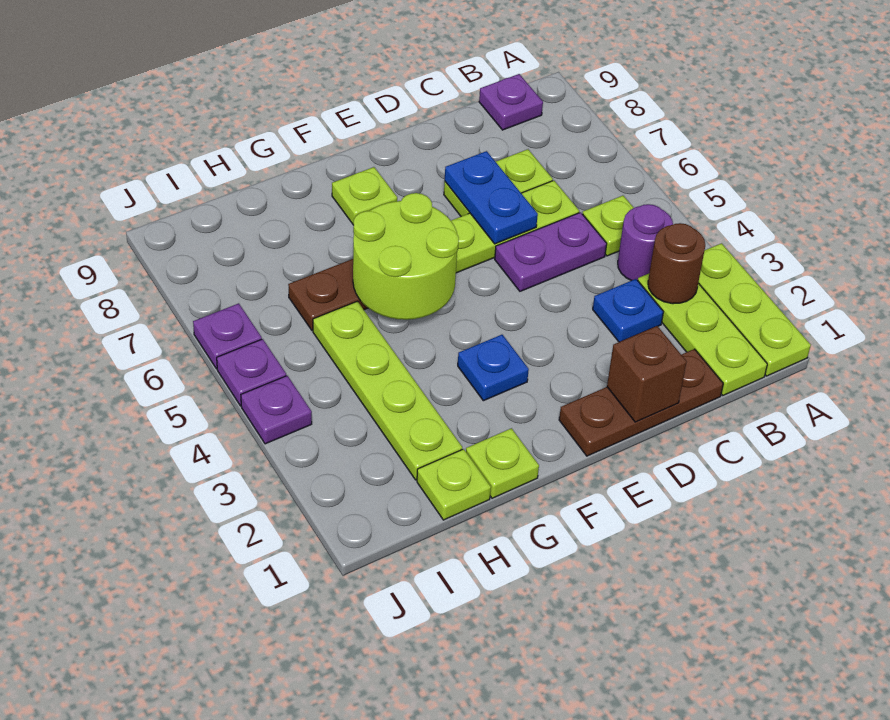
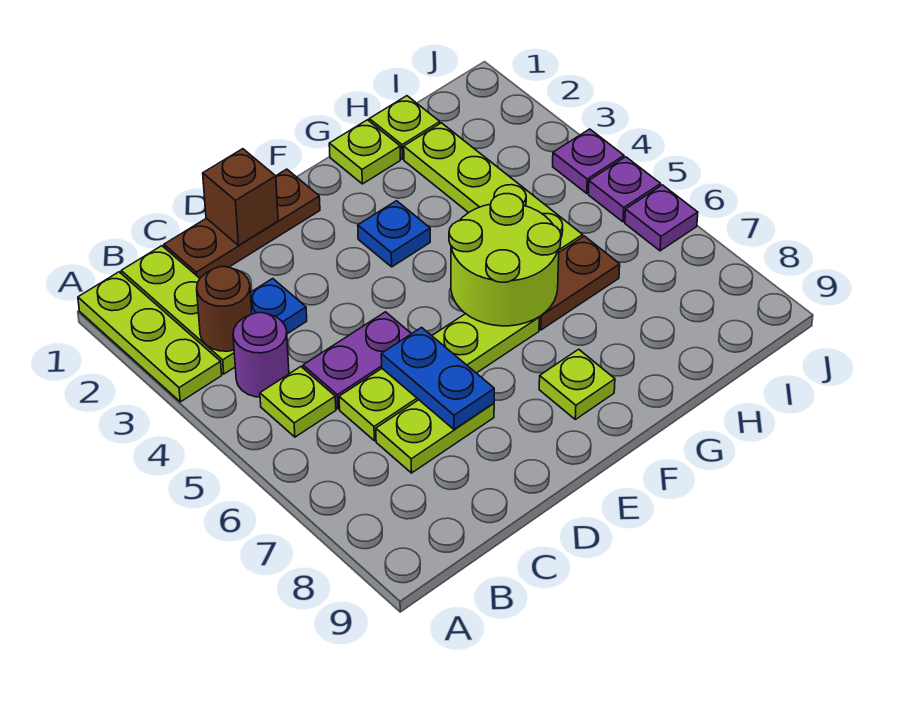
purple plate B9 level 1 -> none

